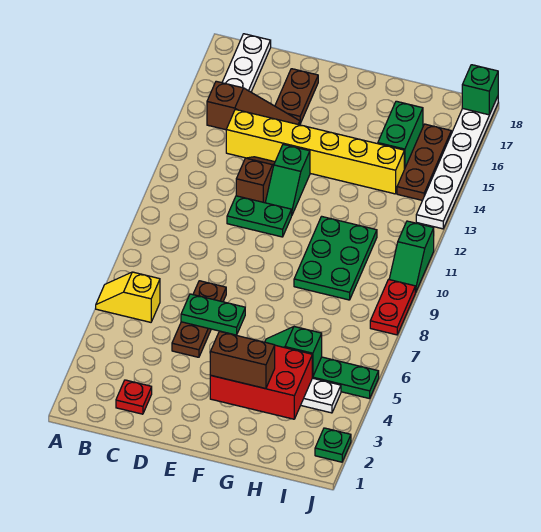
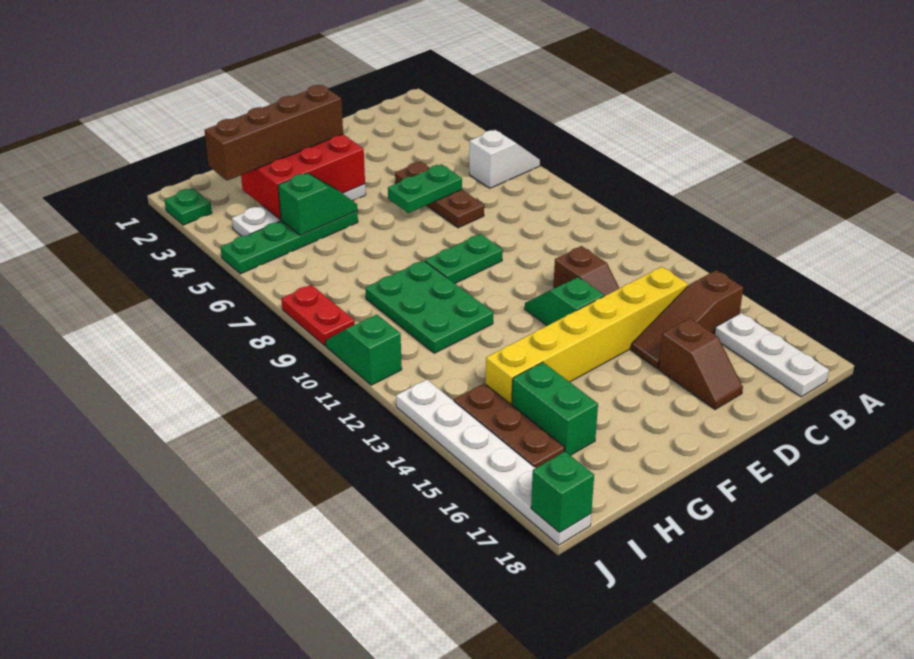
yellow slope A6:B6 level 1 top B -> white slope A6:B6 level 1 top B
red plate C2 level 1 -> none
green plate D11:E11 level 1 -> green plate E9:F9 level 1
brown plate D16:D17 level 1 -> brown slope D16:D17 level 1 top 16
brown brick F3:G3 level 3 -> brown brick F3:I3 level 3

